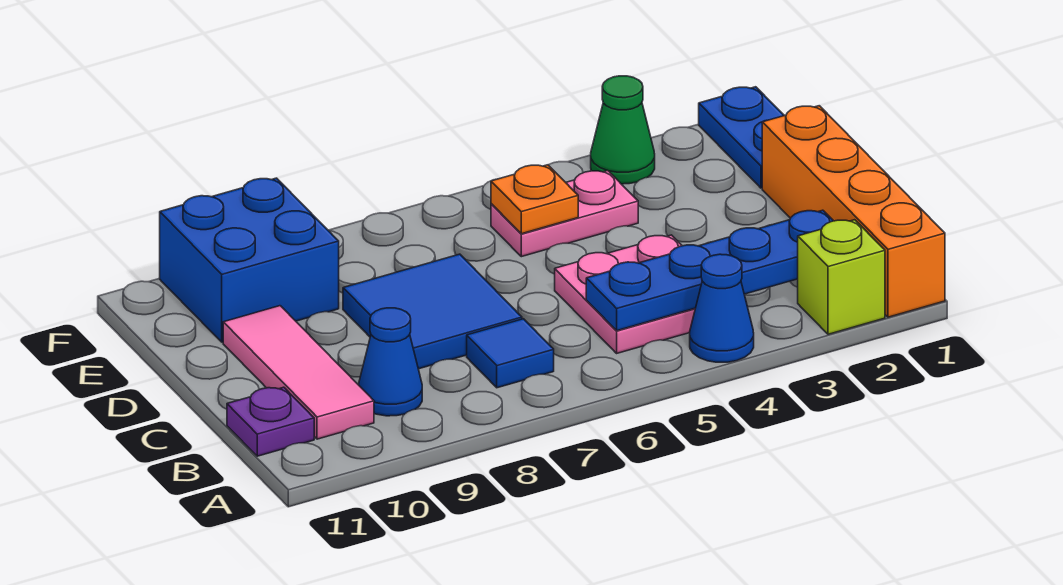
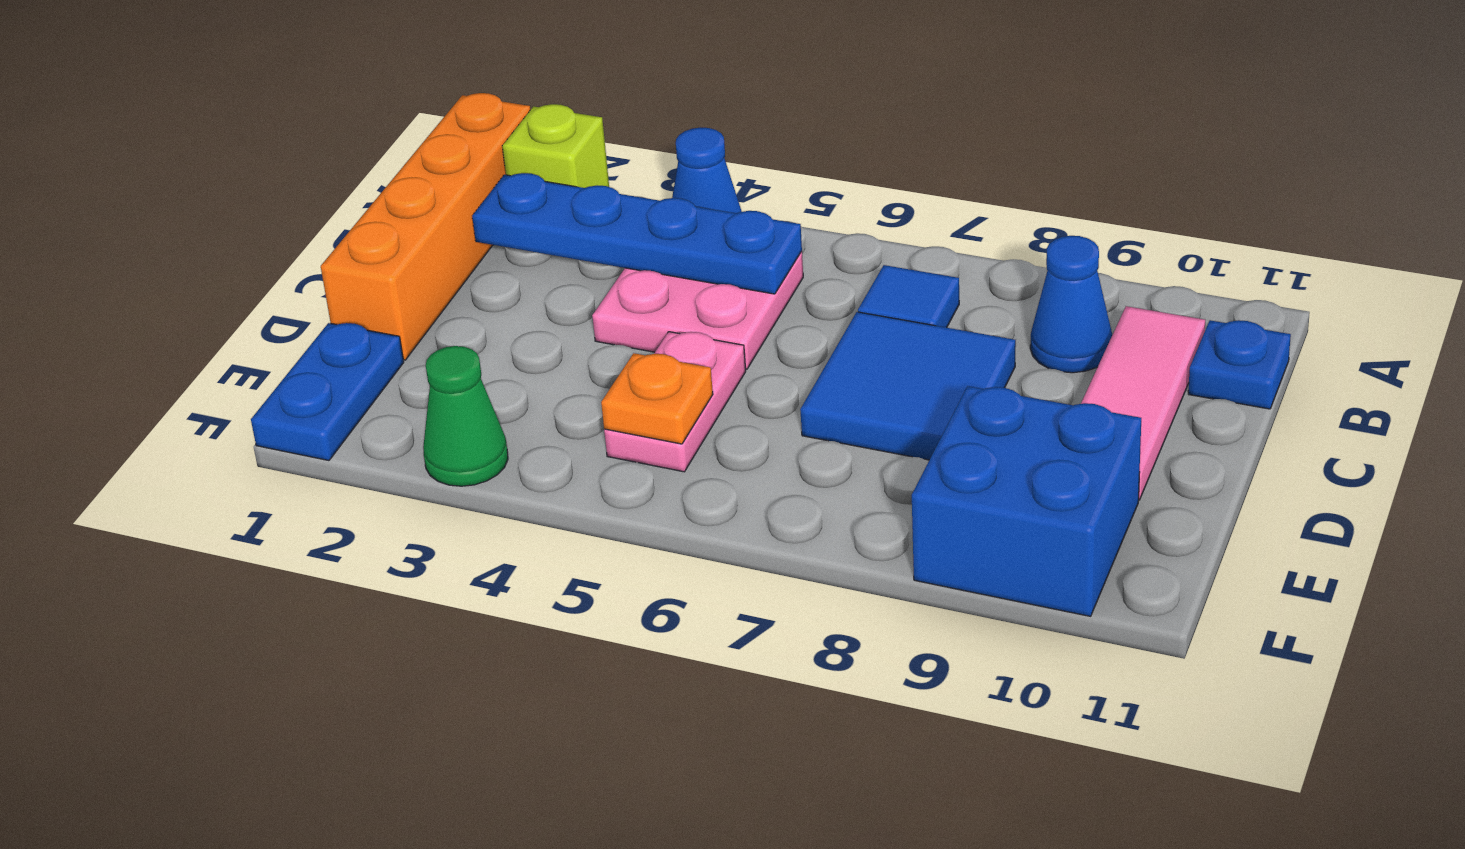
purple plate B11 level 1 -> blue plate B11 level 1
pink plate E4:E5 level 1 -> pink plate D5:E5 level 1

